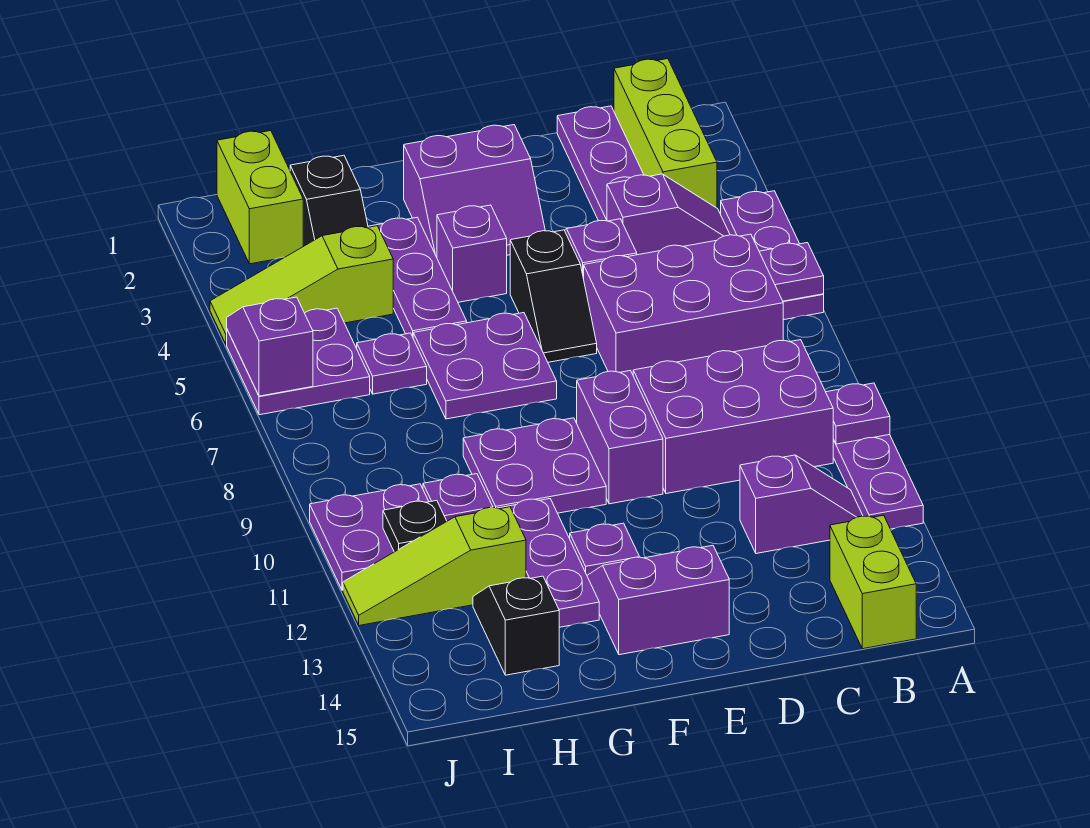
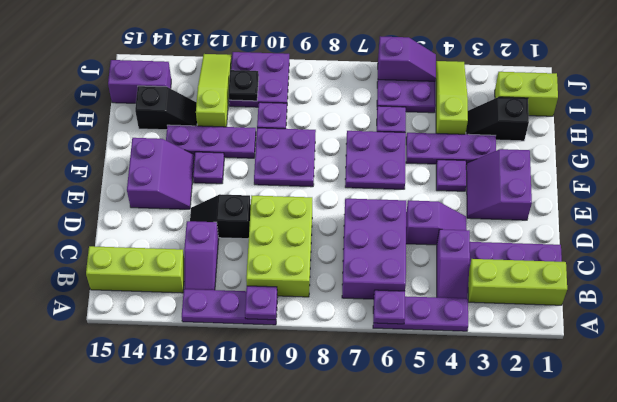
purple brick B9:D10 level 1 -> lime brick B9:D10 level 1
lime brick B14:B15 level 1 -> lime brick B13:B15 level 1
black slope E5:E6 level 1 top 5 -> black slope D11:D12 level 1 top 11
purple brick E9:E10 level 1 -> purple brick I14:I15 level 1
purple brick F4 level 1 -> purple plate F4 level 1

